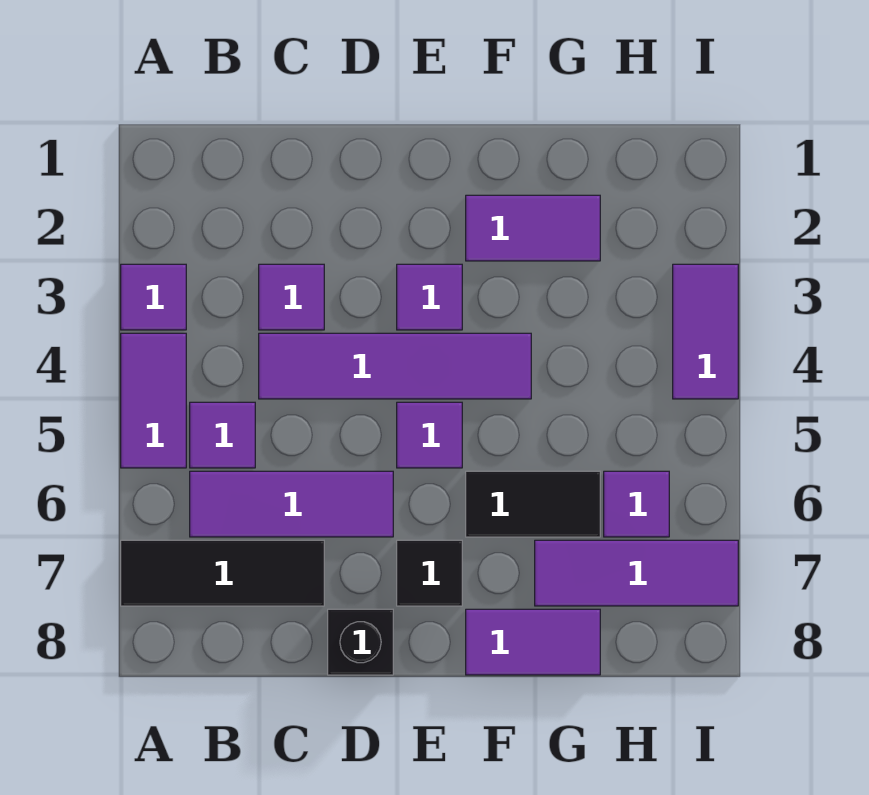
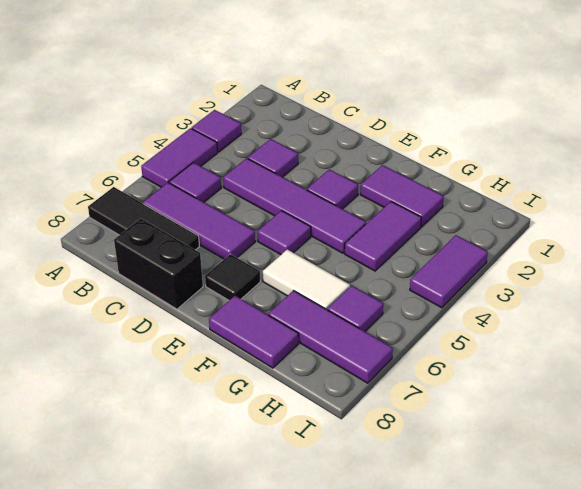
black brick D8 level 1 -> black brick C8:D8 level 1
black tile F6:G6 level 1 -> white tile F6:G6 level 1
none -> purple tile G3:G4 level 1

